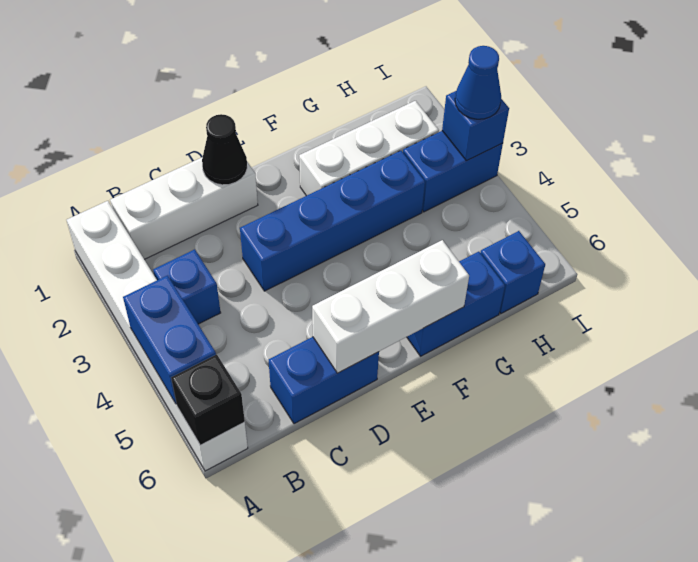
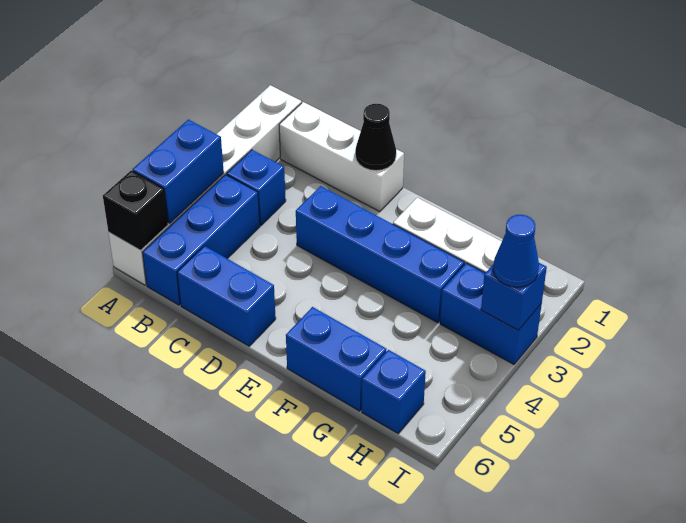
none -> blue brick B4:B6 level 1
white brick D6:F6 level 2 -> none

